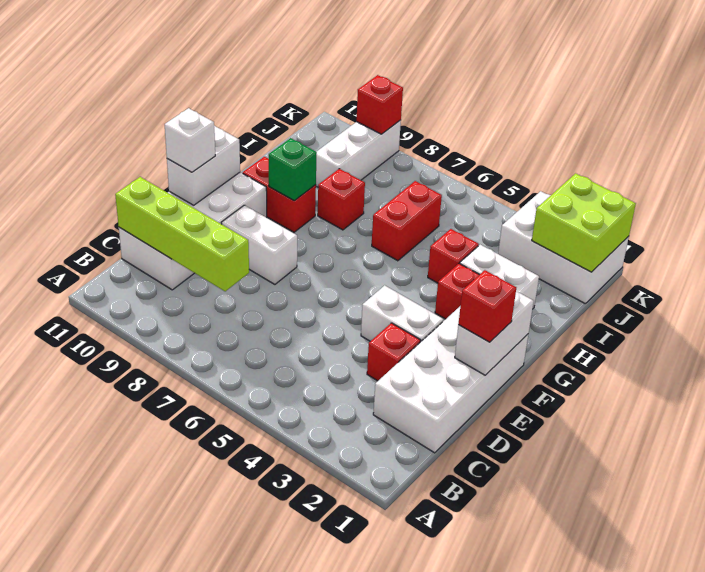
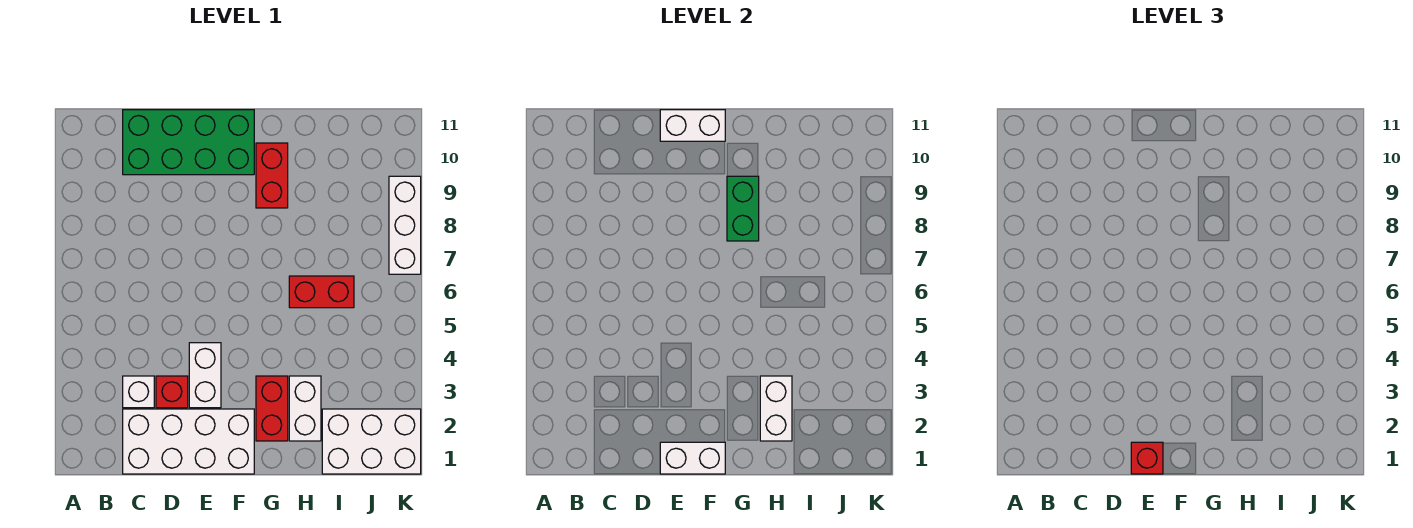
lime brick C8:C11 level 2 -> none
white brick C10:F11 level 1 -> green brick C10:F11 level 1
white brick E8:E9 level 1 -> white brick H2:H3 level 2
white brick E11 level 3 -> white brick C3 level 1
green brick G9 level 2 -> green brick G8:G9 level 2
red brick H4 level 1 -> none
red brick H8 level 1 -> none
white brick I9:K9 level 1 -> white brick K7:K9 level 1
white brick J1:K3 level 1 -> white brick I1:K2 level 1
lime brick J1:K2 level 2 -> none
red brick K9 level 2 -> none

